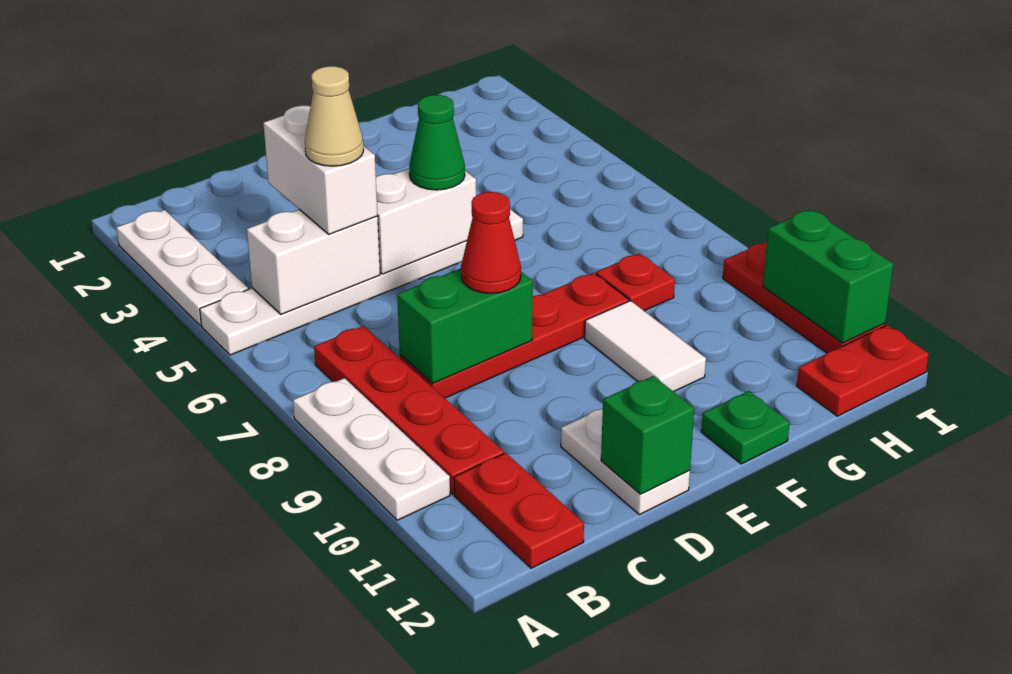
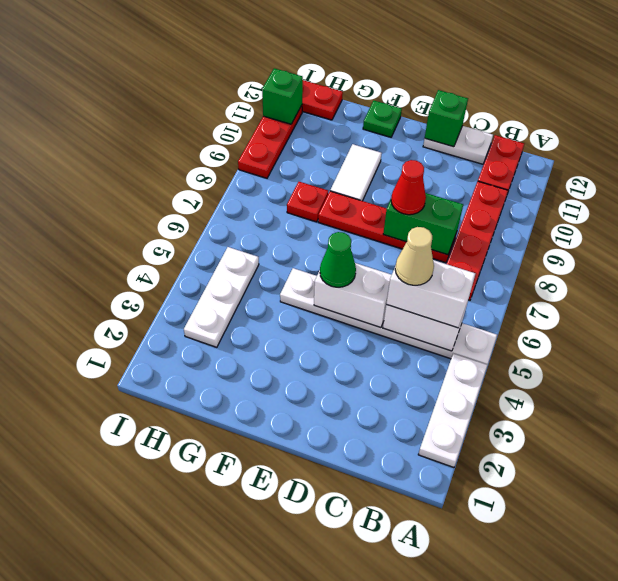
white plate A8:A10 level 1 -> white plate H3:H5 level 1
white brick C4:C5 level 3 -> white brick B5:C5 level 3
white plate D11:D12 level 1 -> white plate C12:D12 level 1
green brick I10:I11 level 2 -> green brick I11 level 2

